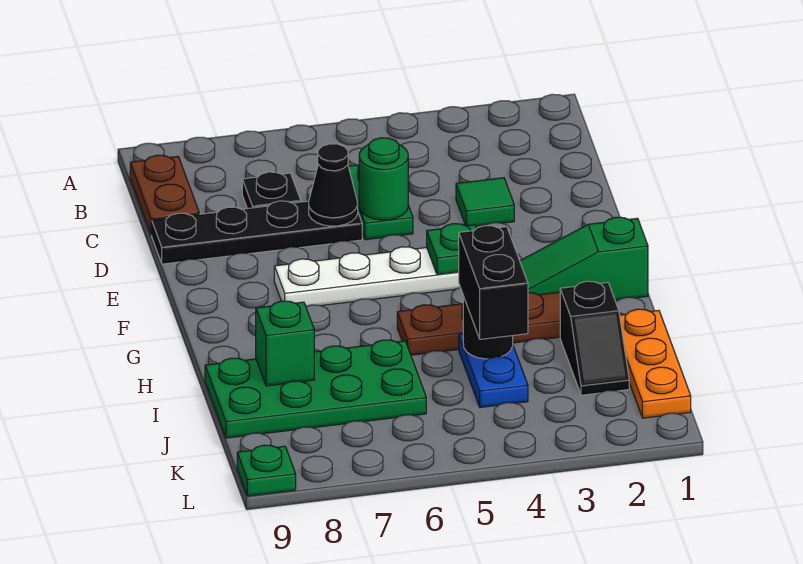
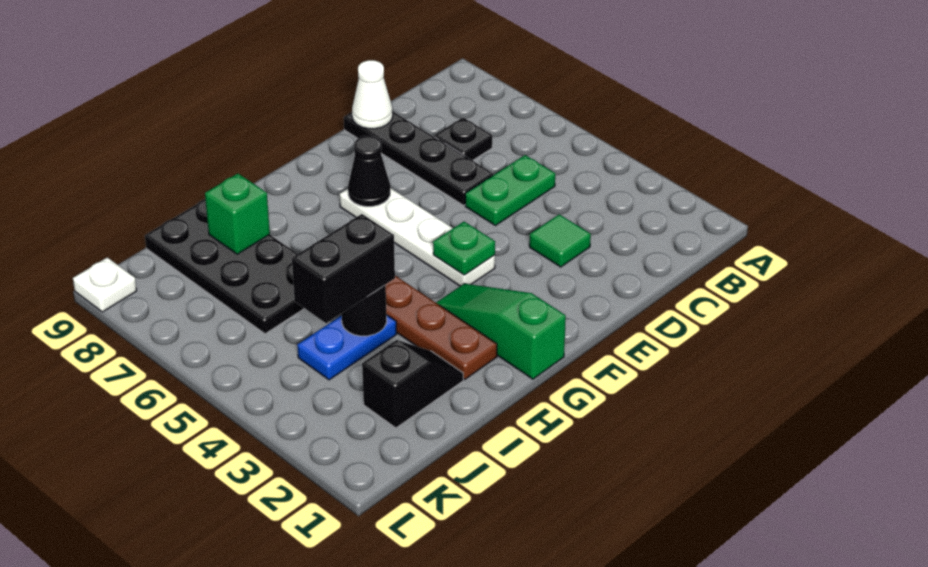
brown plate B9:C9 level 1 -> none
green round brick D5 level 2 -> none
black cone D6 level 2 -> black cone F7 level 2
none -> white cone D9 level 2
orange plate I1:K1 level 1 -> none
black slope I2:J2 level 1 top I -> black slope I2:J2 level 1 top J
green plate I6:J9 level 1 -> black plate I6:J9 level 1
green plate L9 level 1 -> white plate L9 level 1

